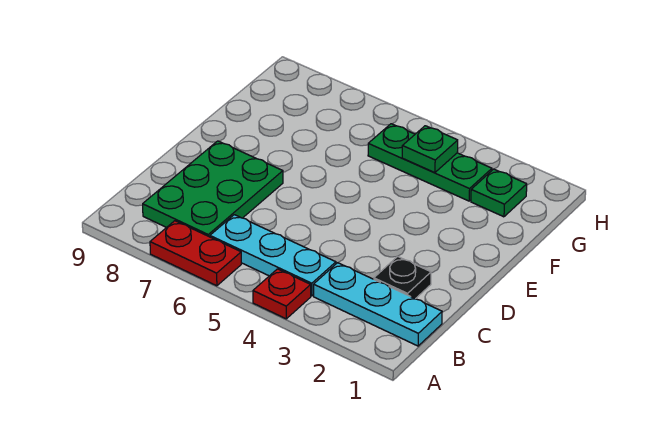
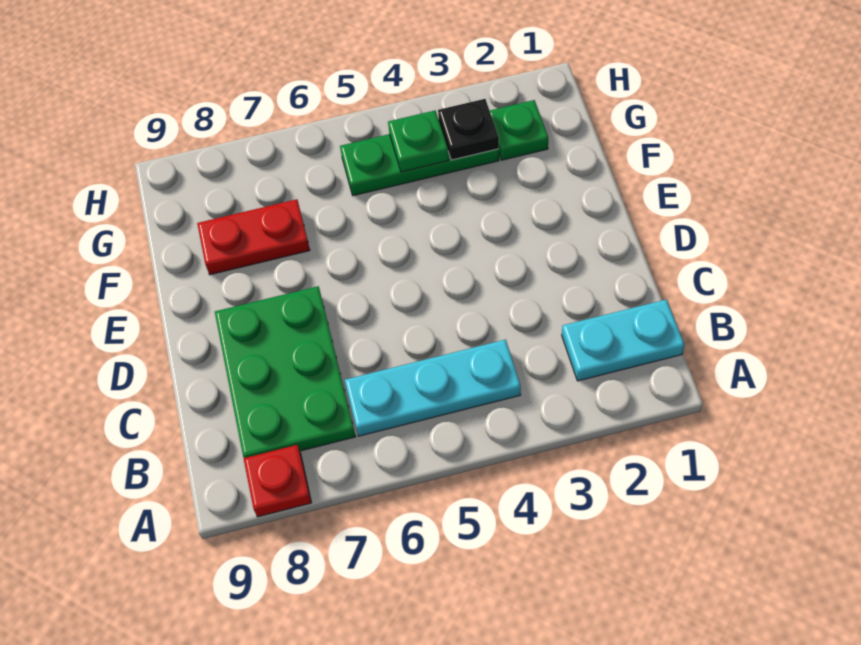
red plate A4 level 1 -> red plate A8 level 1
red plate A6:A7 level 1 -> red plate F7:F8 level 1
cyan plate B1:B3 level 1 -> cyan plate B1:B2 level 1
black plate C2 level 1 -> black plate G3 level 2

